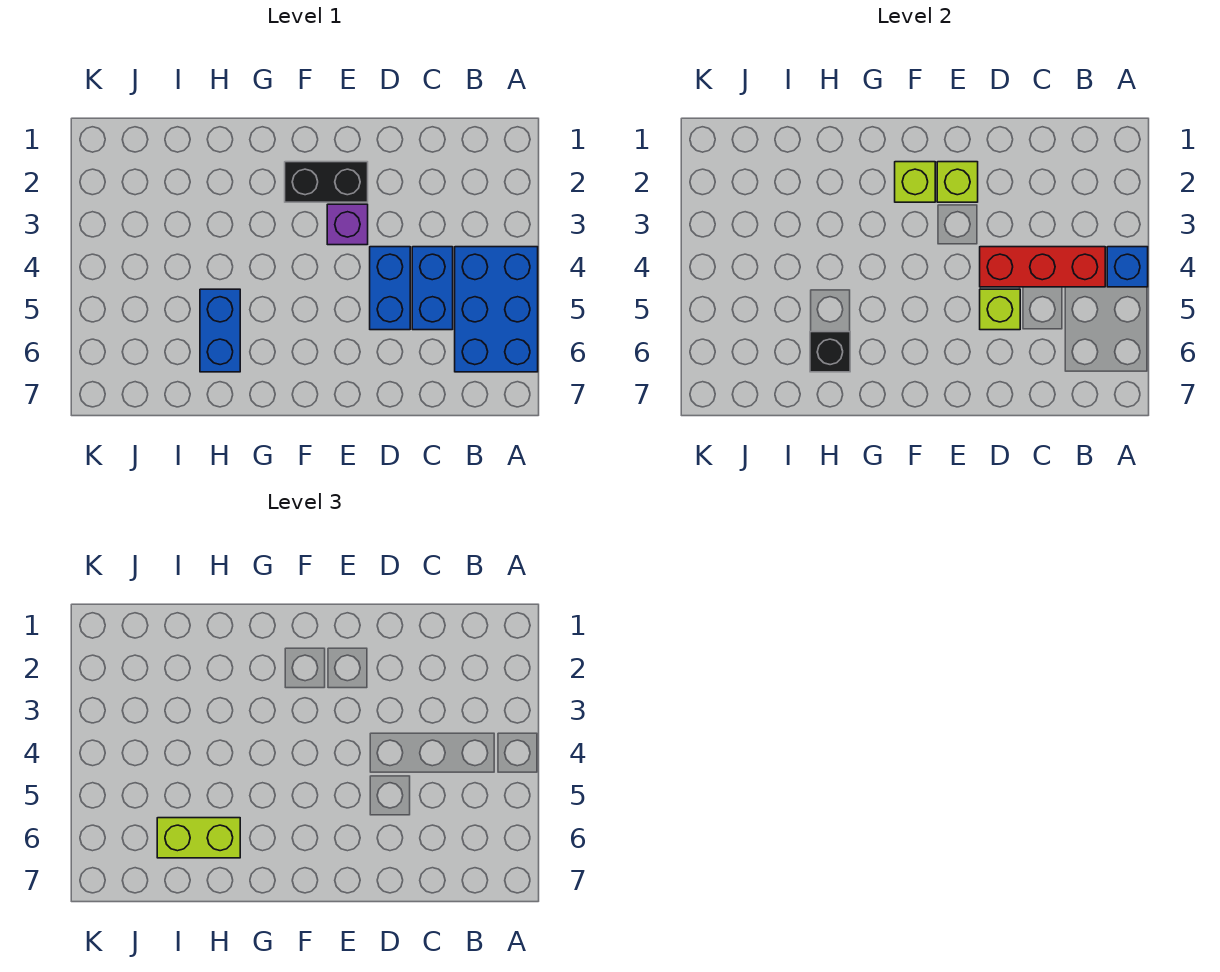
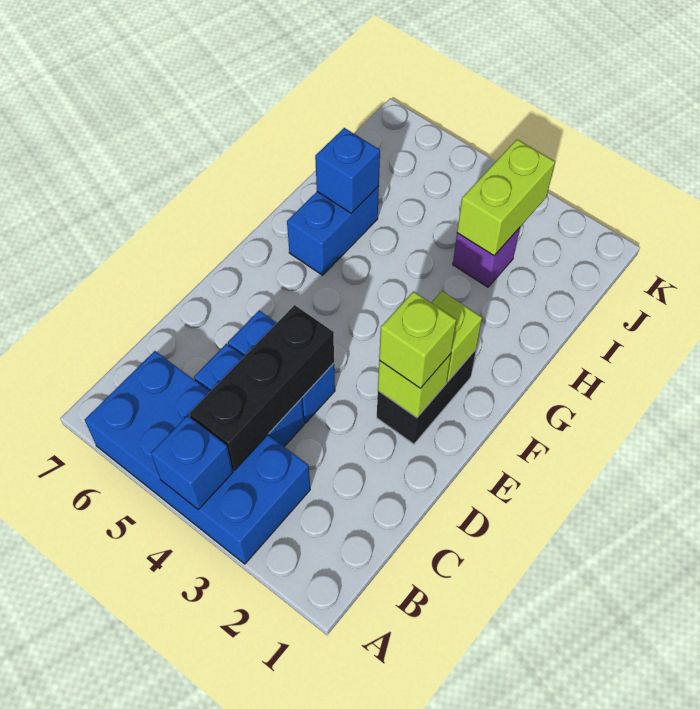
blue brick A4:B6 level 1 -> blue brick A3:B6 level 1
red brick B4:D4 level 2 -> black brick B4:D4 level 2
lime brick D5 level 2 -> lime brick E2 level 3
purple brick E3 level 1 -> purple brick I3 level 1
blue brick H5:H6 level 1 -> blue brick G6:H6 level 1
black brick H6 level 2 -> blue brick H6 level 2
lime brick H6:I6 level 3 -> lime brick I3:J3 level 2

